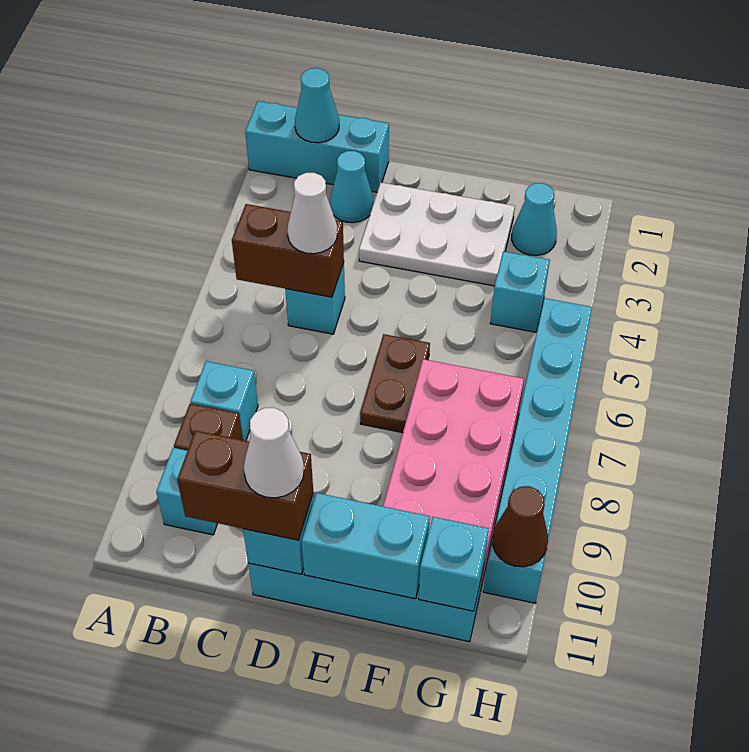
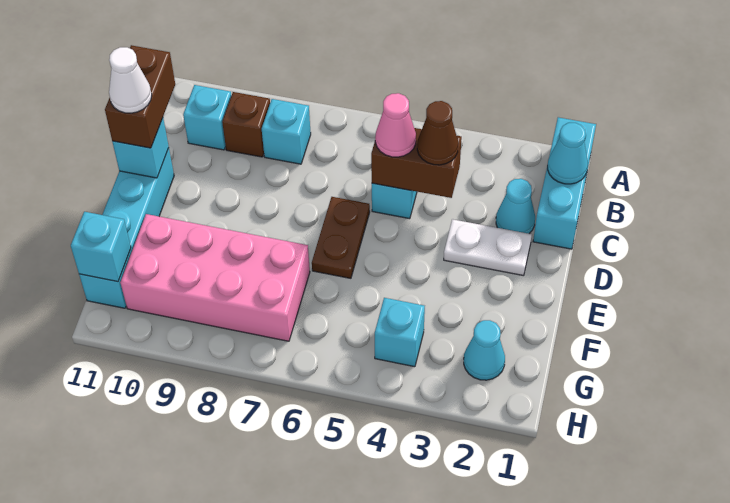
brown brick B5:C5 level 2 -> brown brick C4:C5 level 2
white cone C5 level 3 -> pink cone C5 level 3
white plate D2:F3 level 1 -> white plate D2:D3 level 1
brown plate E6:E7 level 1 -> brown plate D6:E6 level 1
cyan brick E11:F11 level 2 -> none
cyan brick H5:H10 level 1 -> none
brown cone H10 level 2 -> brown cone C4 level 3

